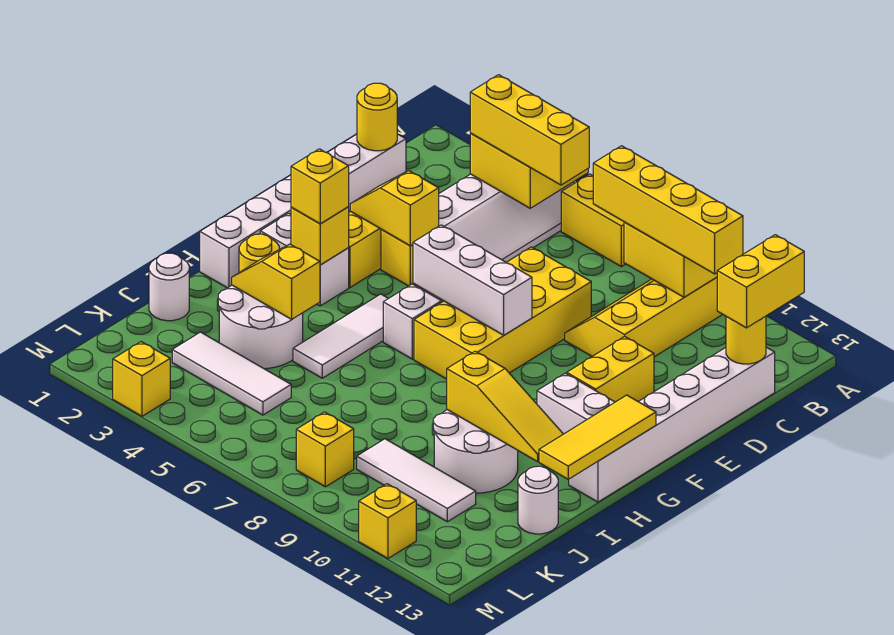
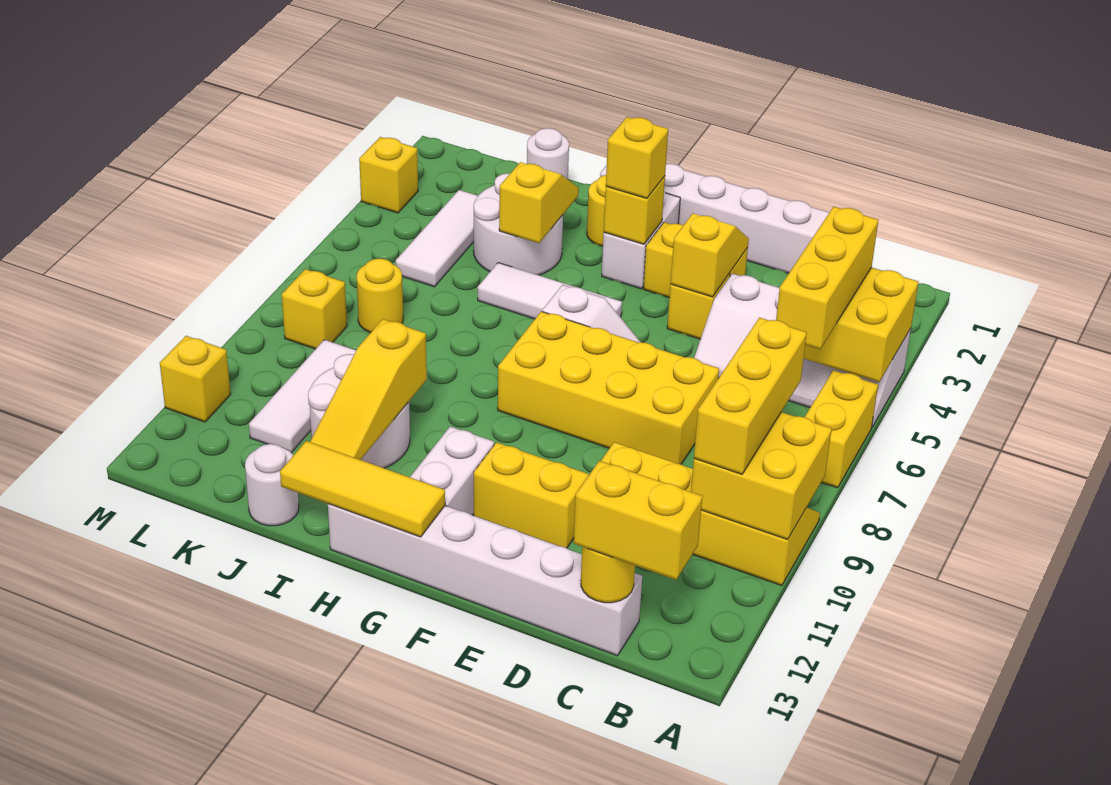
yellow brick B8:B11 level 3 -> yellow brick B8:B10 level 3
yellow round brick C1 level 2 -> yellow round brick K7 level 1
white brick F6:F8 level 2 -> none

